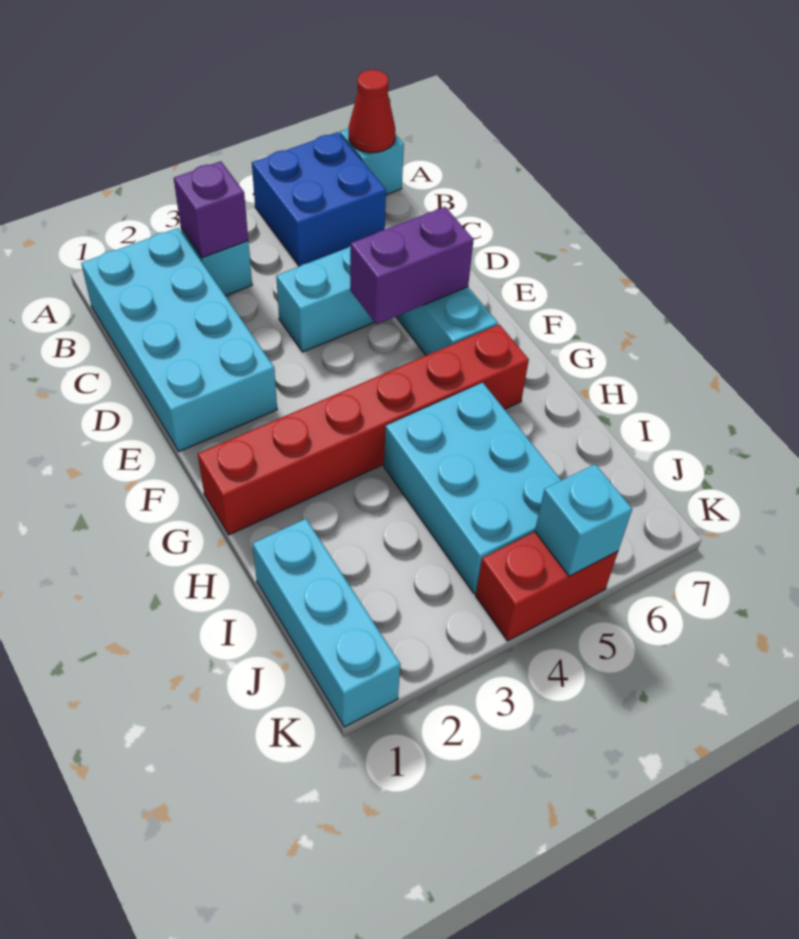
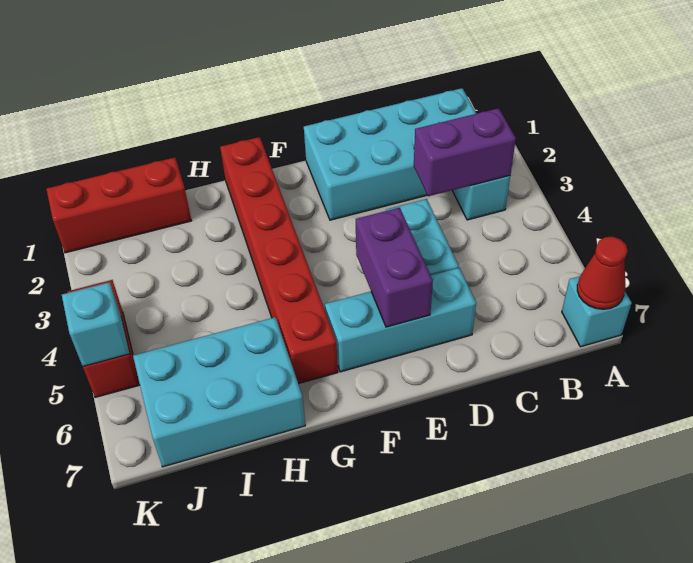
blue brick A5:B6 level 1 -> none
purple brick B3 level 2 -> purple brick B3:C3 level 2
cyan brick H4:J5 level 1 -> cyan brick H6:J7 level 1
cyan brick I1:K1 level 1 -> red brick I1:K1 level 1

